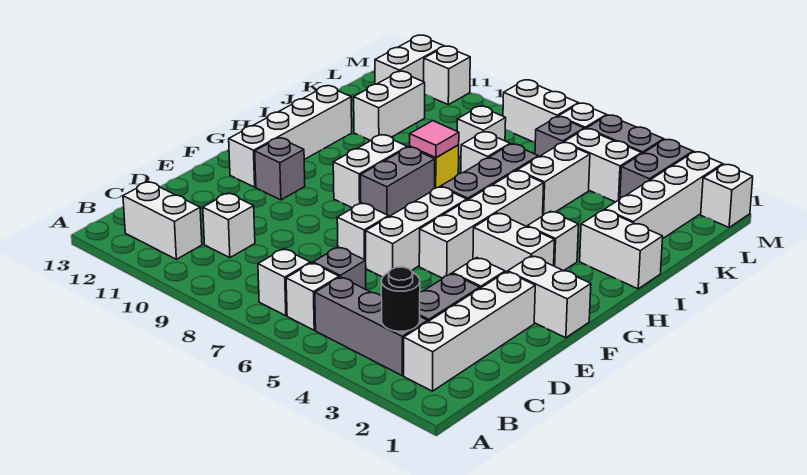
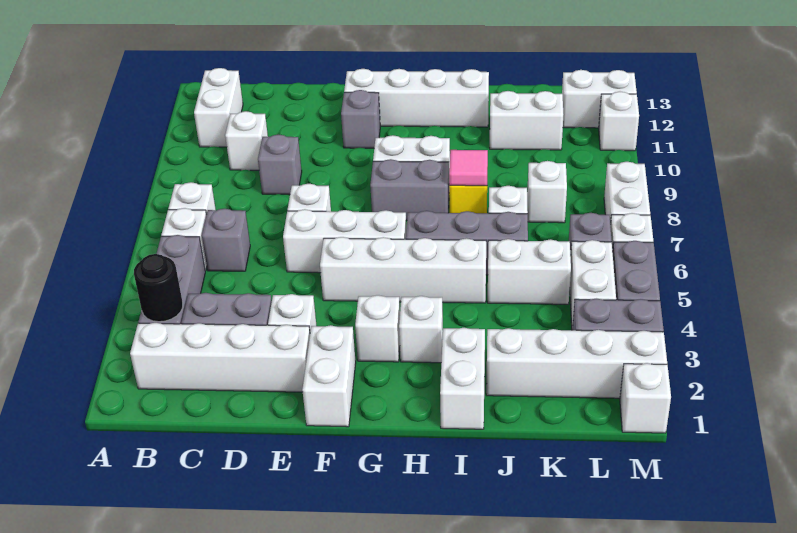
none -> grey brick D9 level 1
white brick G3:G4 level 1 -> white brick G3 level 1

